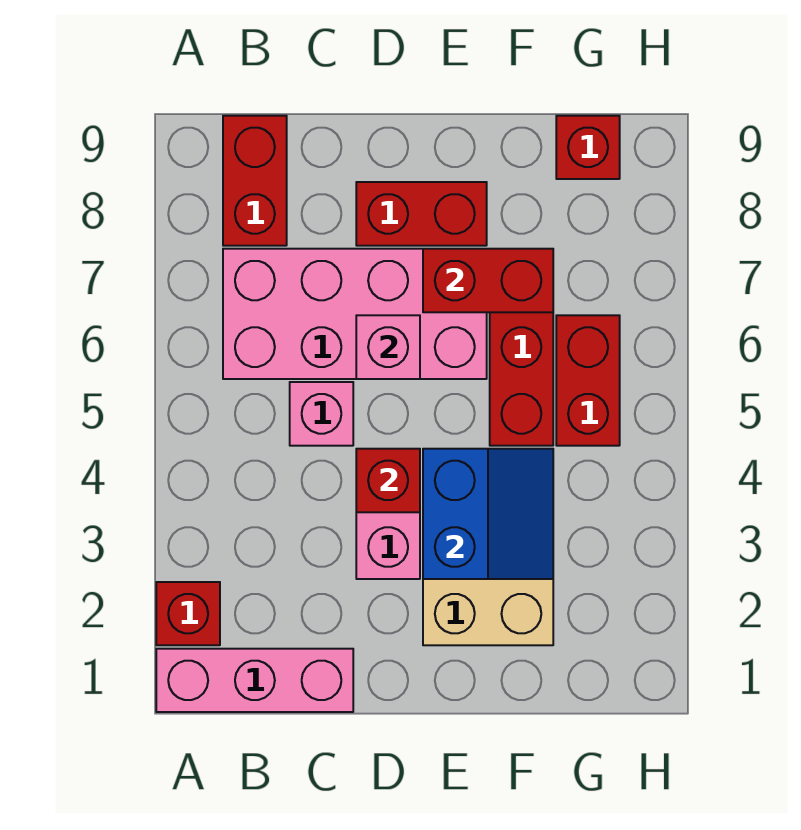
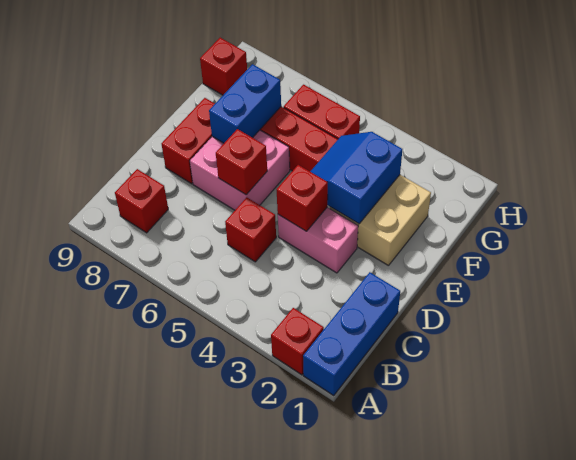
pink brick A1:C1 level 1 -> blue brick A1:C1 level 1
pink brick B6:E7 level 1 -> pink brick D6:E7 level 1
red brick B8:B9 level 1 -> red brick B8 level 1
pink brick C5 level 1 -> red brick C5 level 1
pink brick D6 level 2 -> red brick D6 level 2
blue slope E3:F4 level 2 top E -> blue slope E3:F4 level 2 top 3
red brick E7:F7 level 2 -> blue brick E7:F7 level 2

